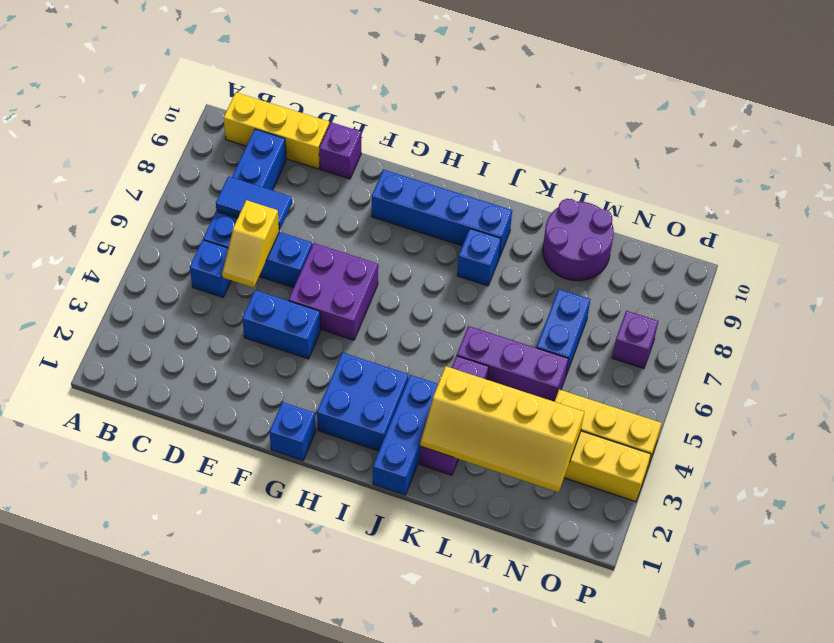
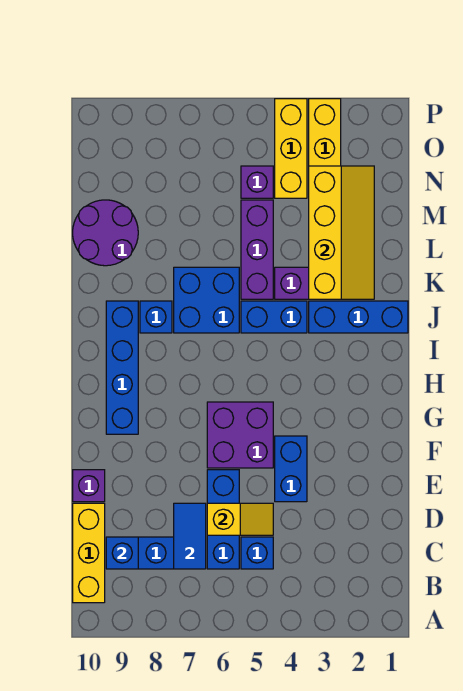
blue brick G1 level 1 -> blue brick C9 level 2
blue brick H2:I3 level 1 -> blue brick J6:K7 level 1
blue brick M6:M7 level 1 -> blue brick J4:J5 level 1
purple brick O7 level 1 -> purple brick N5 level 1

